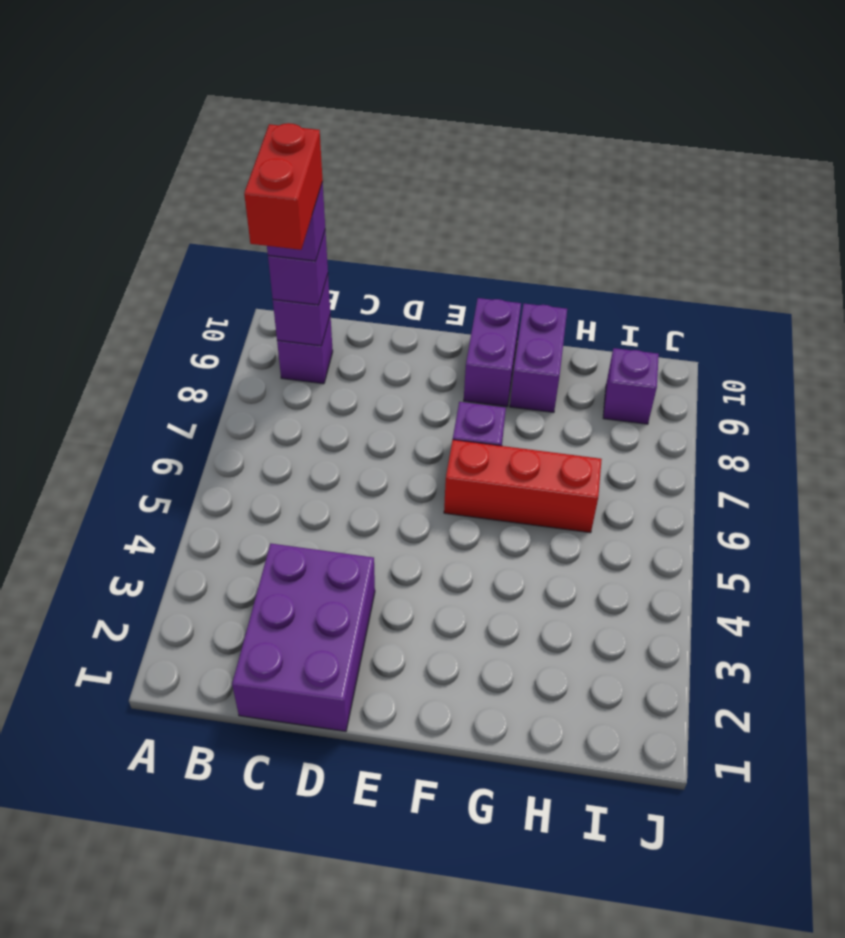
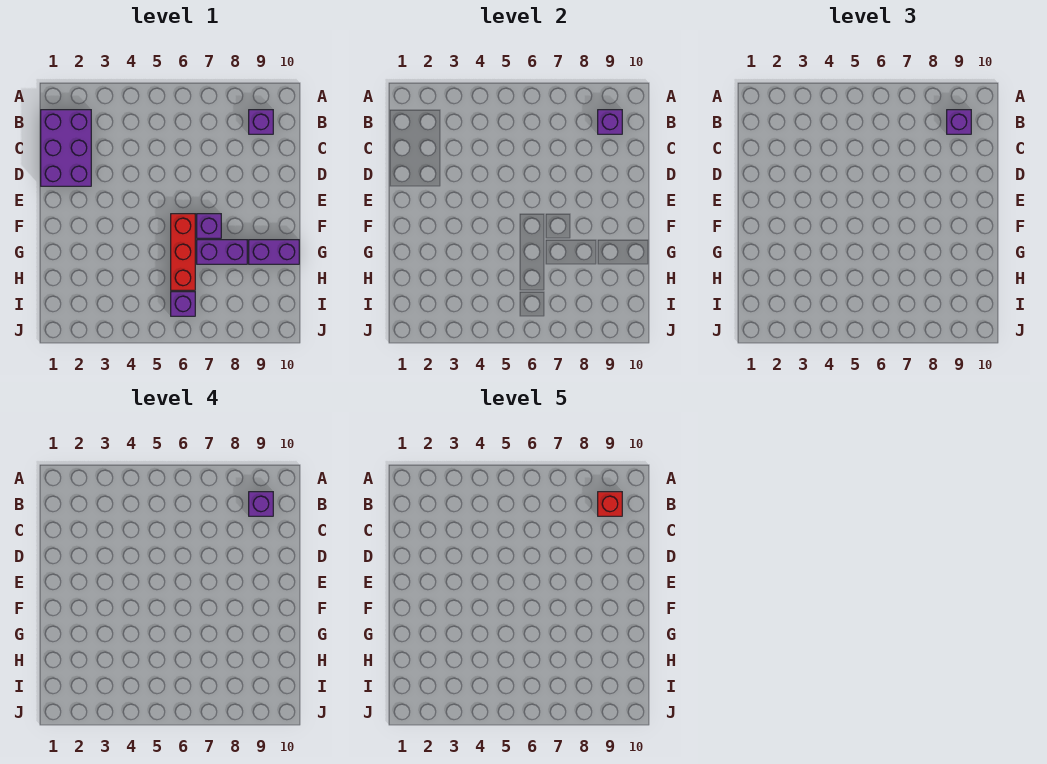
red brick B8:B9 level 5 -> red brick B9 level 5
purple brick C1:D3 level 1 -> purple brick B1:D2 level 1
purple brick F9:F10 level 1 -> purple brick G7:G8 level 1
purple brick I9 level 1 -> purple brick I6 level 1

